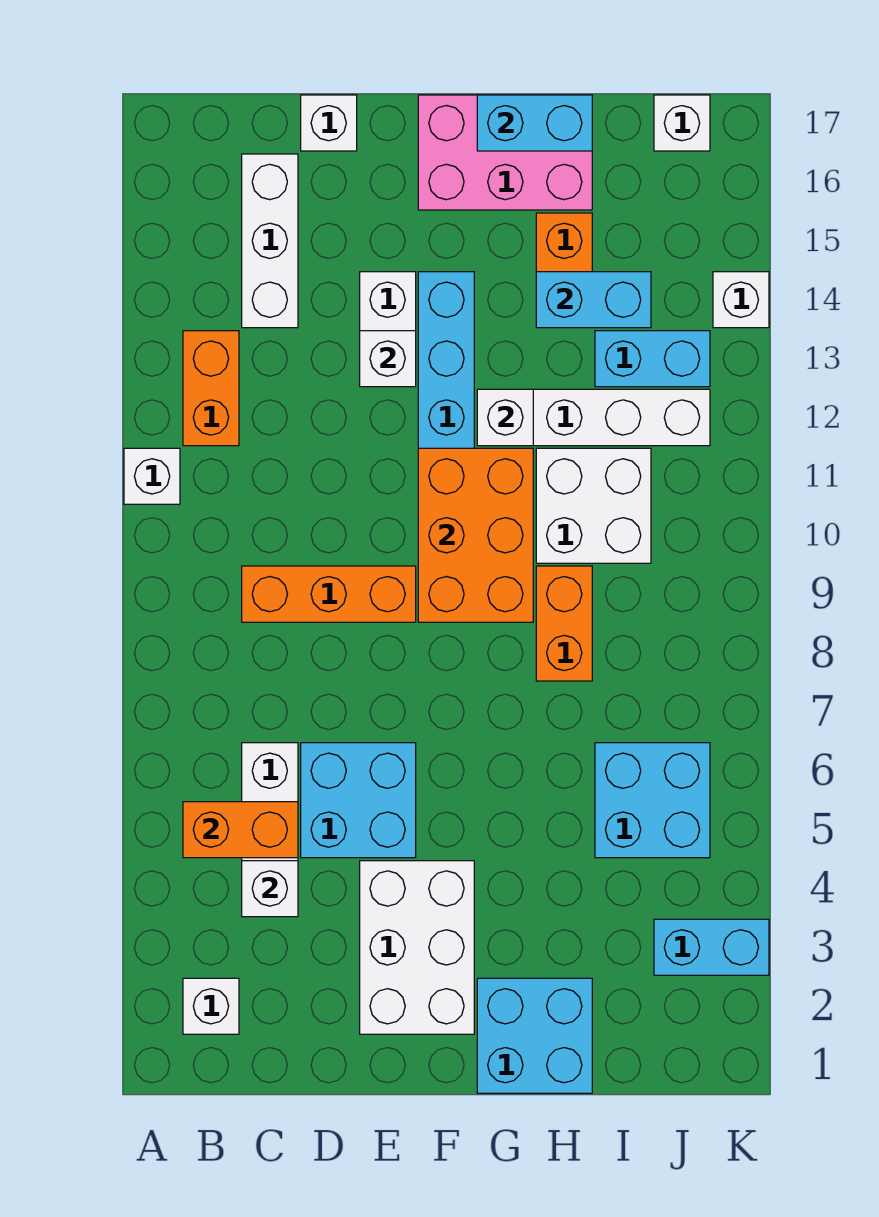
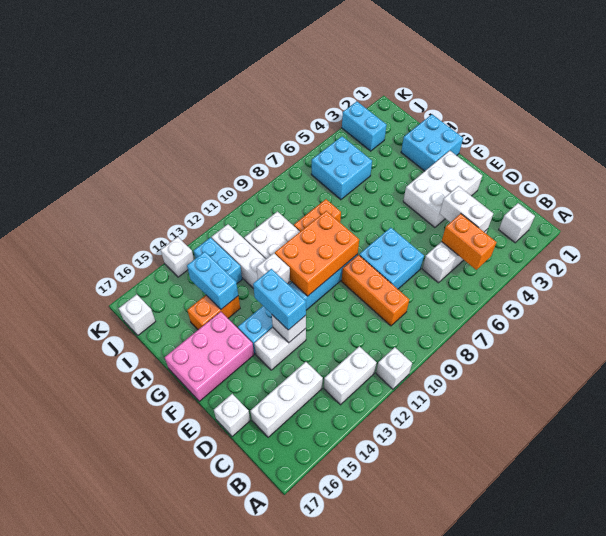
orange brick B12:B13 level 1 -> white brick B12:B13 level 1
white brick C4 level 2 -> white brick C4:D4 level 2
cyan brick D5:E6 level 1 -> cyan brick D7:E8 level 1
pink brick F16:H17 level 1 -> pink brick F15:G17 level 1
cyan brick G17:H17 level 2 -> cyan brick E13:F13 level 3

